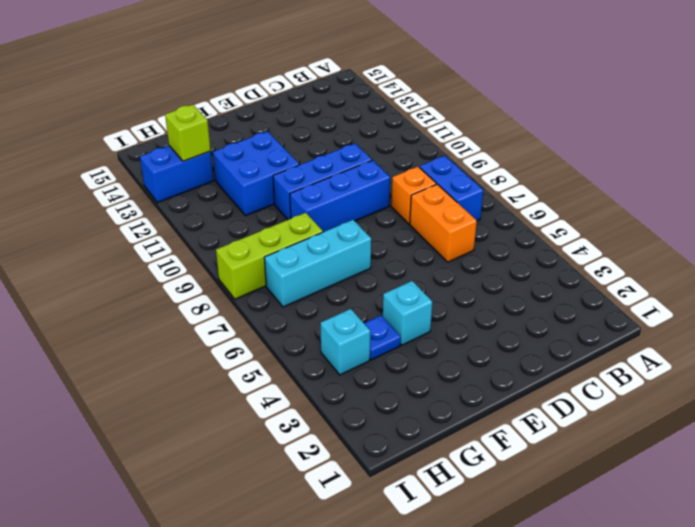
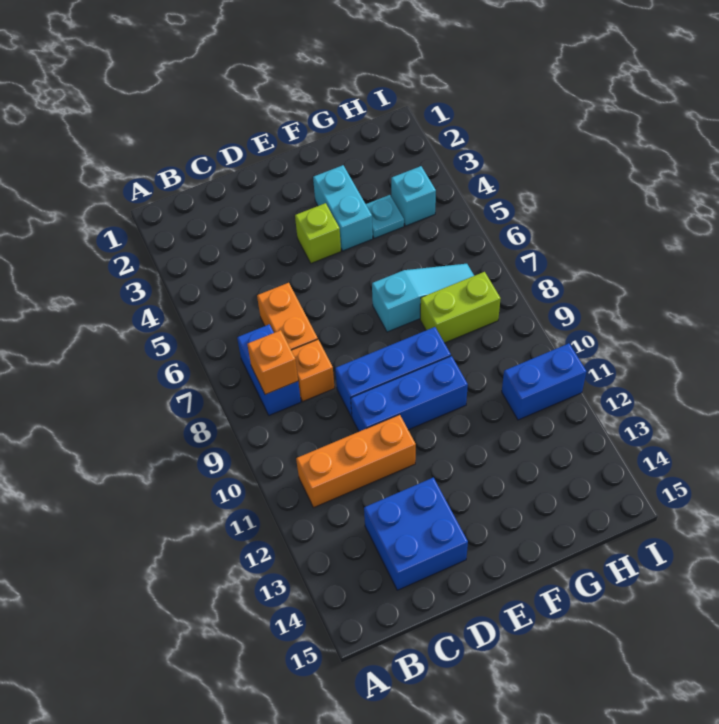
none -> orange brick B8 level 2
none -> orange brick B11:D11 level 1
cyan brick F4 level 1 -> cyan brick F3:F4 level 1
cyan brick F7:H7 level 1 -> cyan slope F7:H7 level 1 top F
blue brick F11:G12 level 1 -> blue brick C13:D14 level 1
blue plate G4 level 1 -> cyan plate G4 level 1
lime brick G8:I8 level 1 -> lime brick G8:H8 level 1
blue brick H13:I13 level 1 -> blue brick H11:I11 level 1
lime brick H13 level 2 -> lime brick E4 level 1

